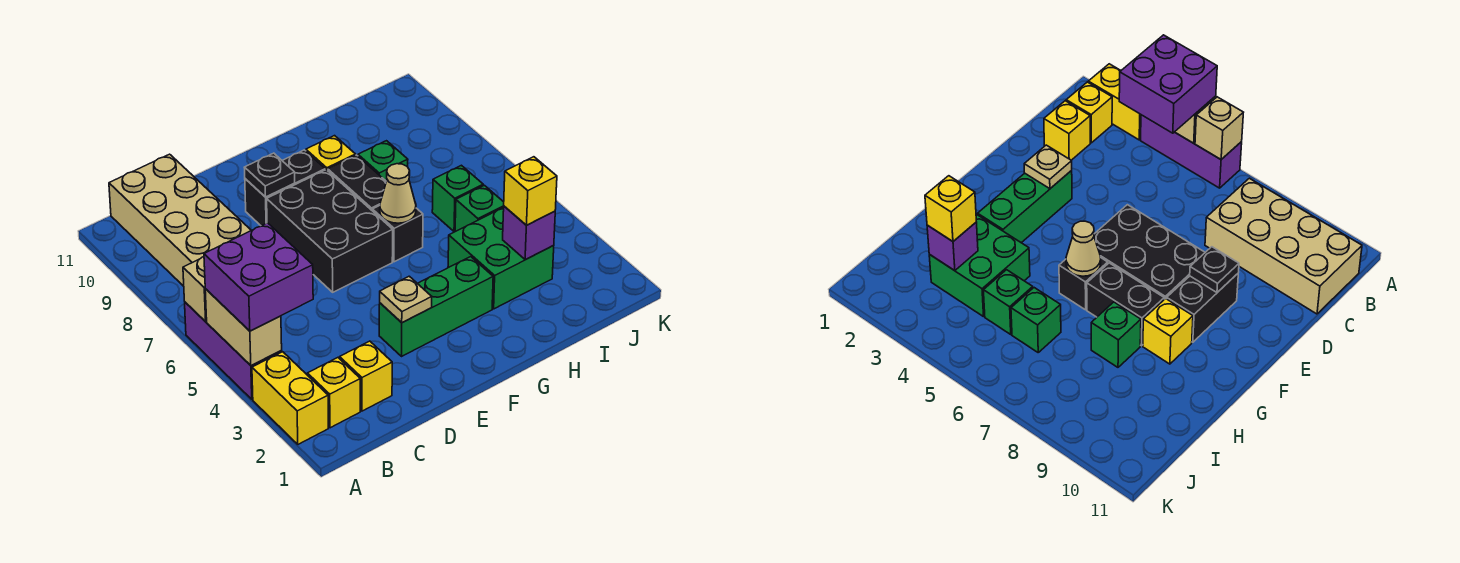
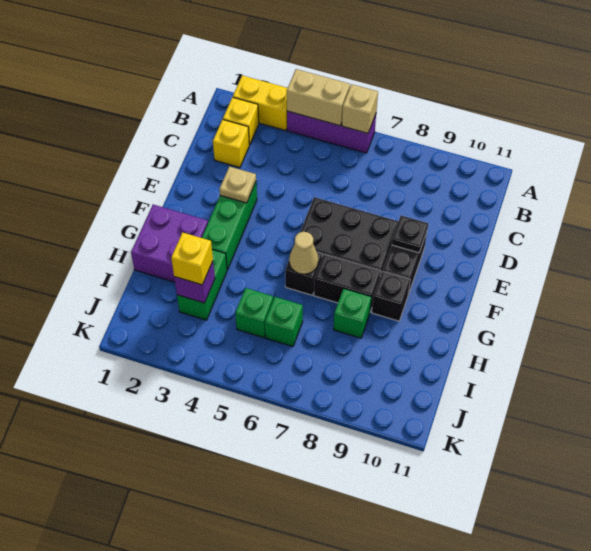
purple brick A4:B5 level 3 -> purple brick G1:H2 level 1
tan brick B8:C11 level 1 -> none
yellow brick G9 level 1 -> black brick G9 level 1
green brick H3:I4 level 1 -> green brick H3:I3 level 1

